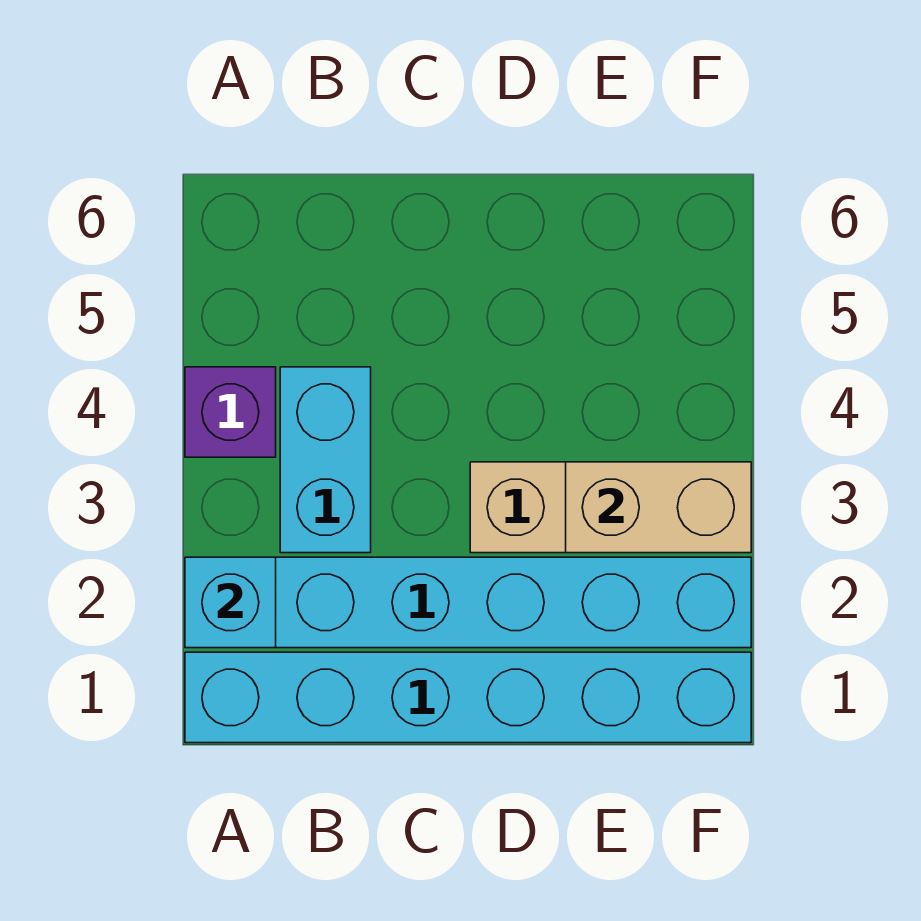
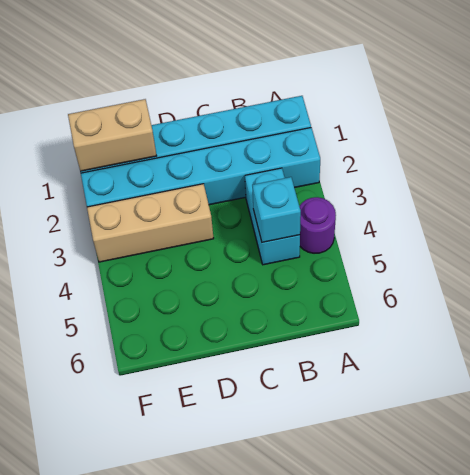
cyan brick A2 level 2 -> cyan brick B4 level 2
purple brick A4 level 1 -> purple round brick A4 level 1
tan brick E3:F3 level 2 -> tan brick E1:F1 level 2

